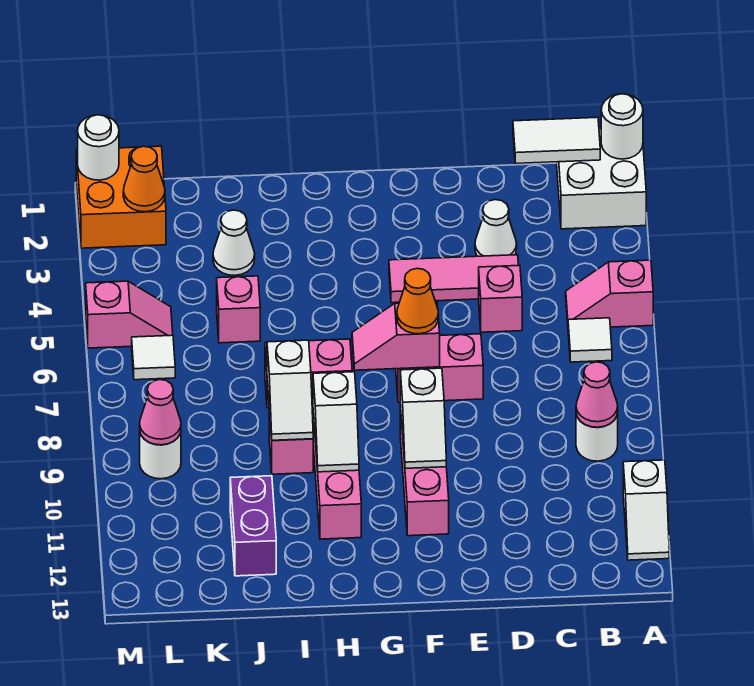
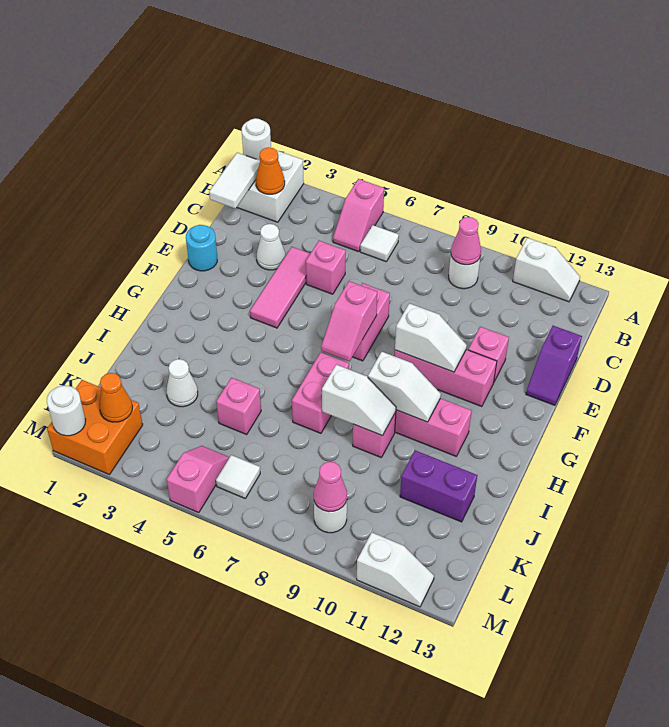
none -> purple slope D13:E13 level 1 top D
none -> cyan round brick E1 level 1
none -> pink brick E11 level 1
orange cone F7 level 3 -> orange cone B2 level 2
none -> white slope M11:M12 level 1 top 11

